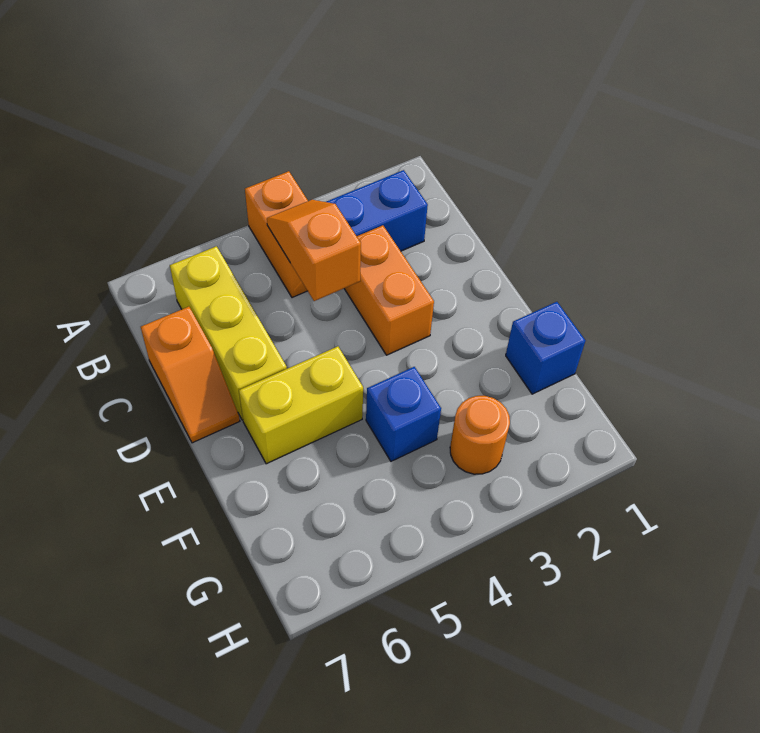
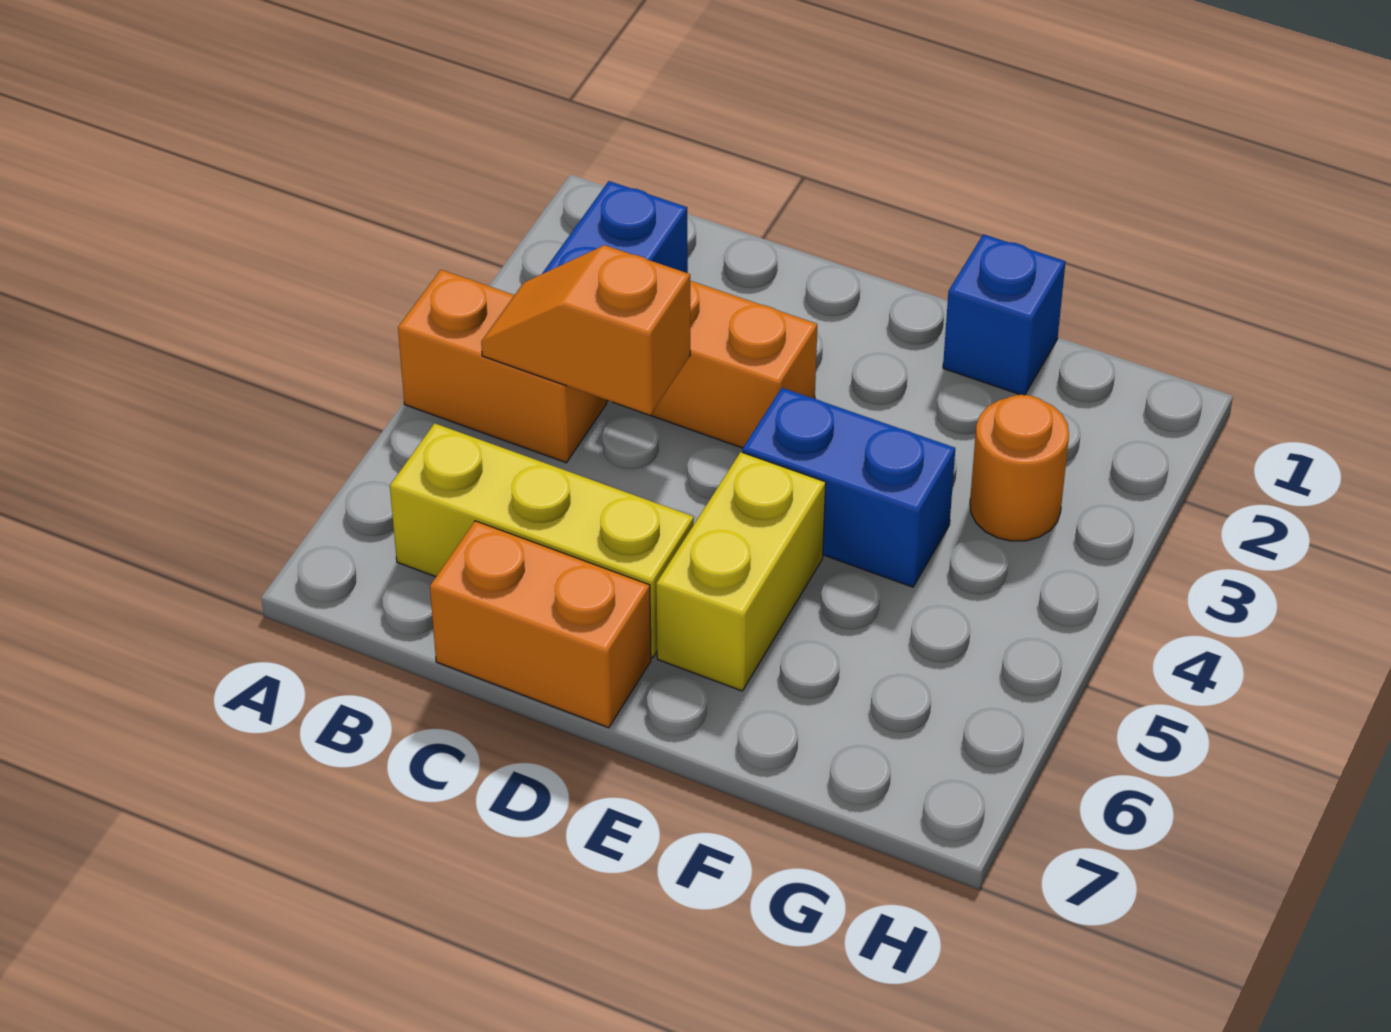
orange slope C7:D7 level 1 top C -> orange brick C7:D7 level 1
blue brick F4 level 1 -> blue brick E4:F4 level 1

